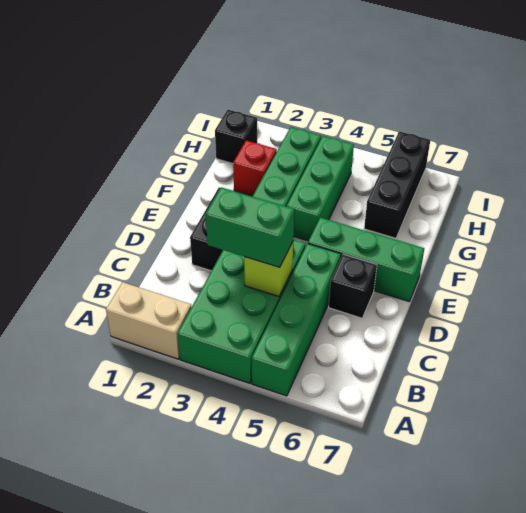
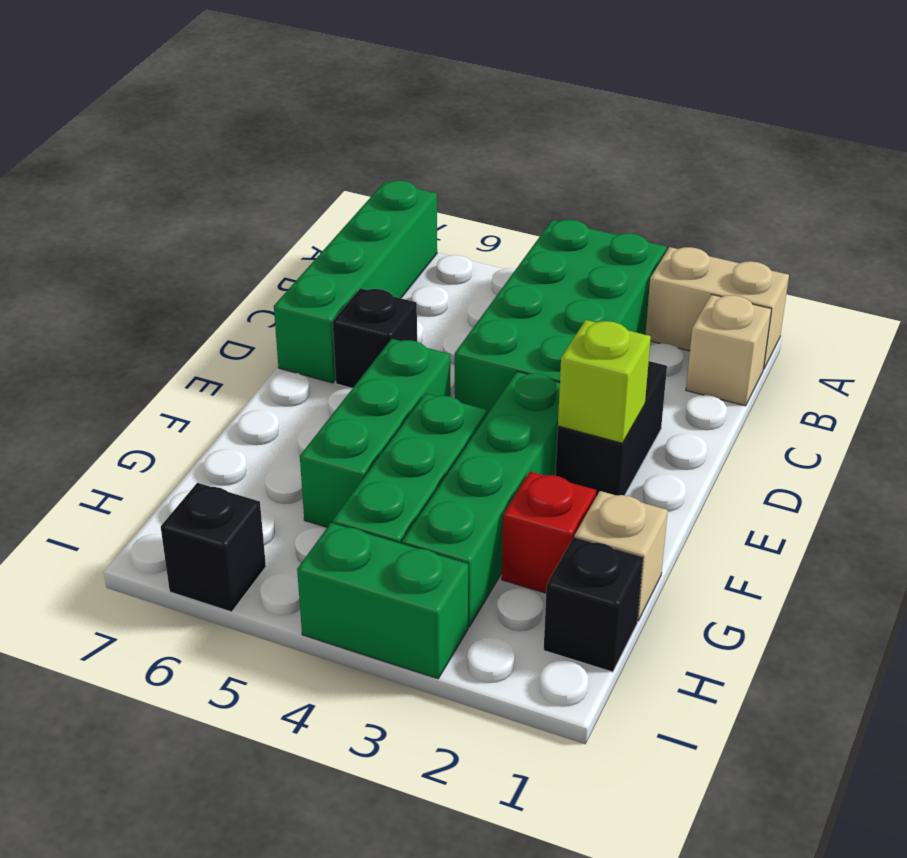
green brick A5:D5 level 1 -> green brick A7:D7 level 1
none -> tan brick B1 level 1
green brick C3:C4 level 3 -> green brick I3:I4 level 1
lime brick C4 level 2 -> lime brick E2 level 2
green brick E5:E7 level 1 -> green brick E5:G5 level 1
none -> tan brick G1 level 1
black brick G6:I6 level 1 -> black brick I6 level 1

